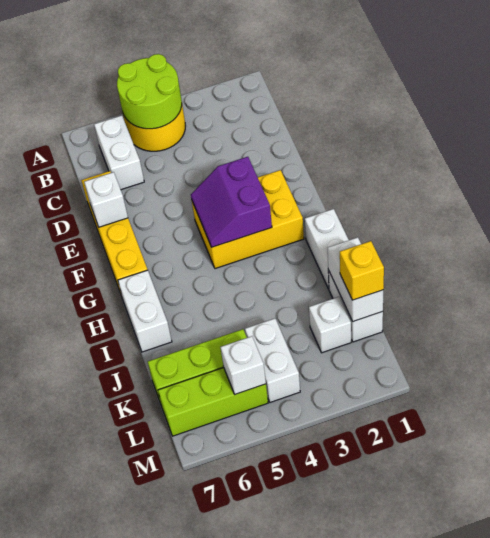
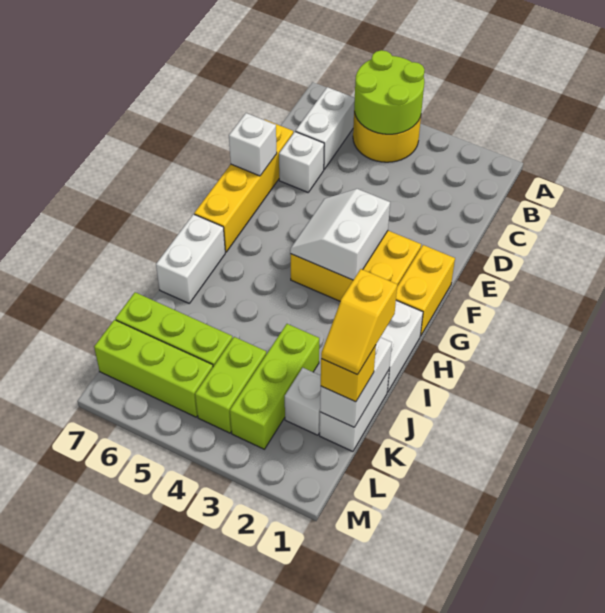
none -> yellow brick F1:G1 level 1
purple slope F3:G4 level 2 top 3 -> white slope F3:G4 level 2 top 3
none -> yellow slope J1:K1 level 4 top J
none -> lime brick J3:L3 level 1
white brick K4:L4 level 1 -> lime brick K4:L4 level 1
white brick L5 level 2 -> white brick D6 level 1

